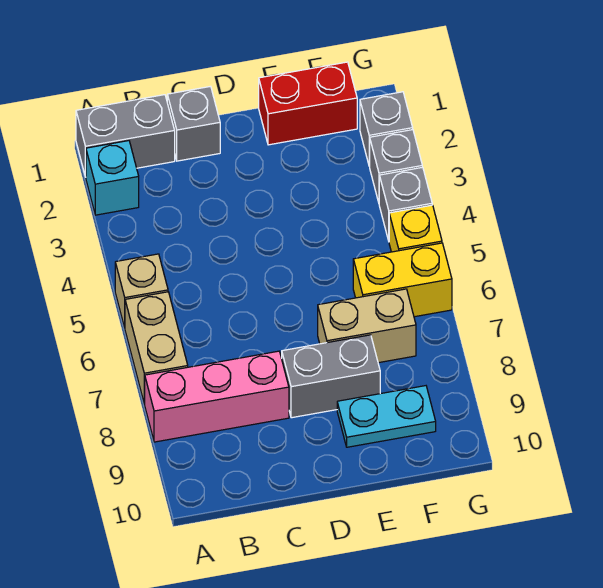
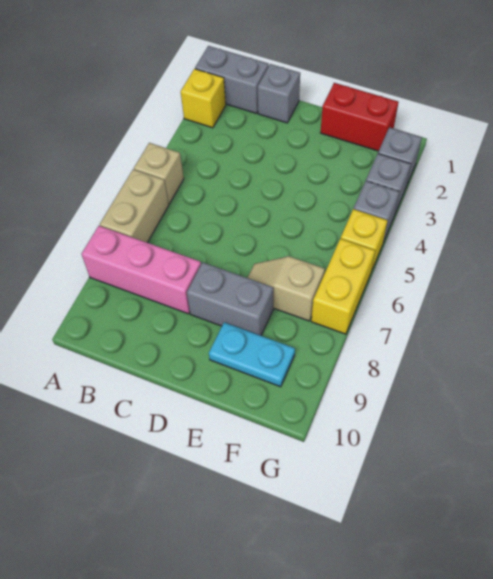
cyan brick A2 level 1 -> yellow brick A2 level 1
tan brick E7:F7 level 1 -> tan slope E7:F7 level 1 top F
yellow brick F6:G6 level 1 -> yellow brick G6:G7 level 1

